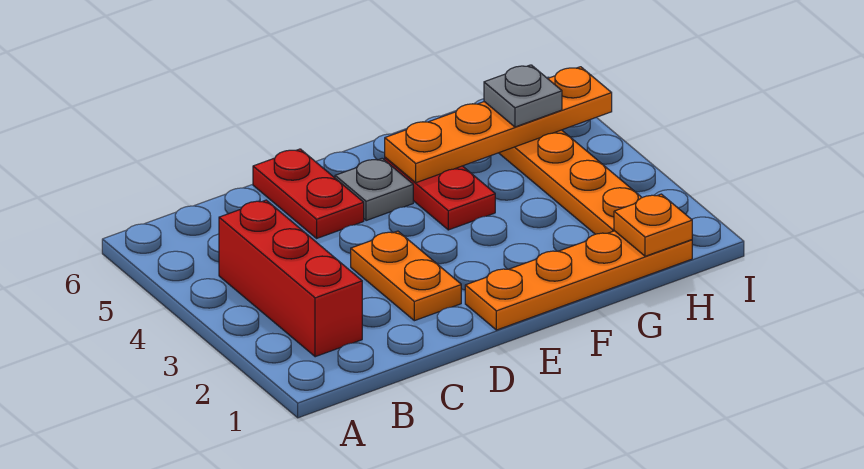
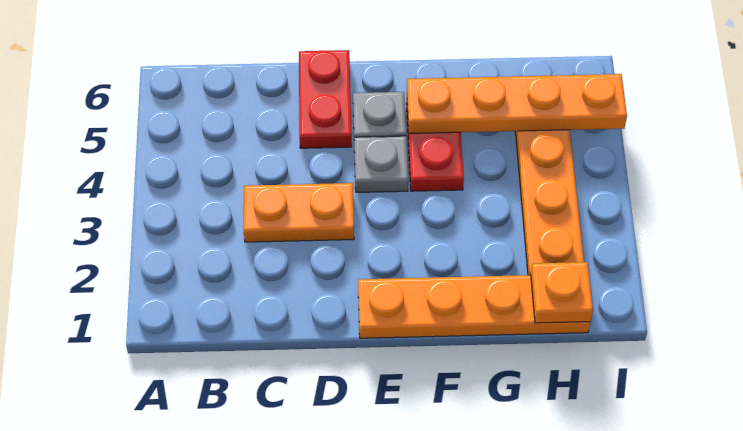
red brick B2:B4 level 1 -> none
orange plate D2:D3 level 1 -> orange plate C3:D3 level 1
grey plate H5 level 3 -> grey plate E4 level 1

